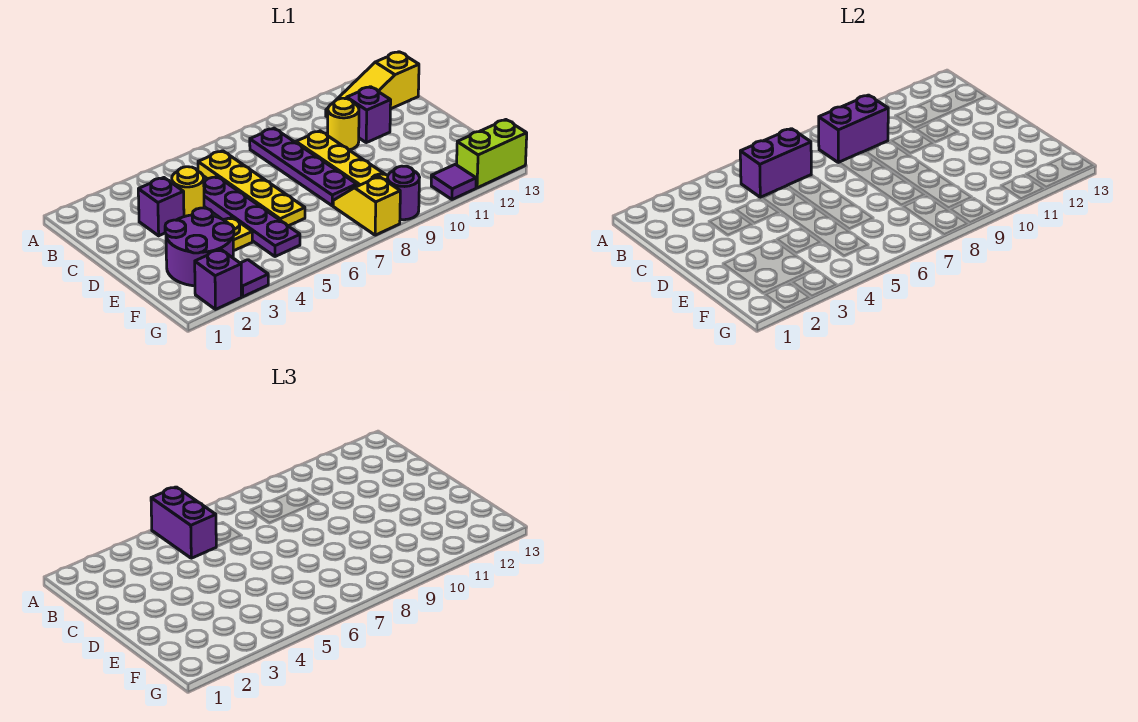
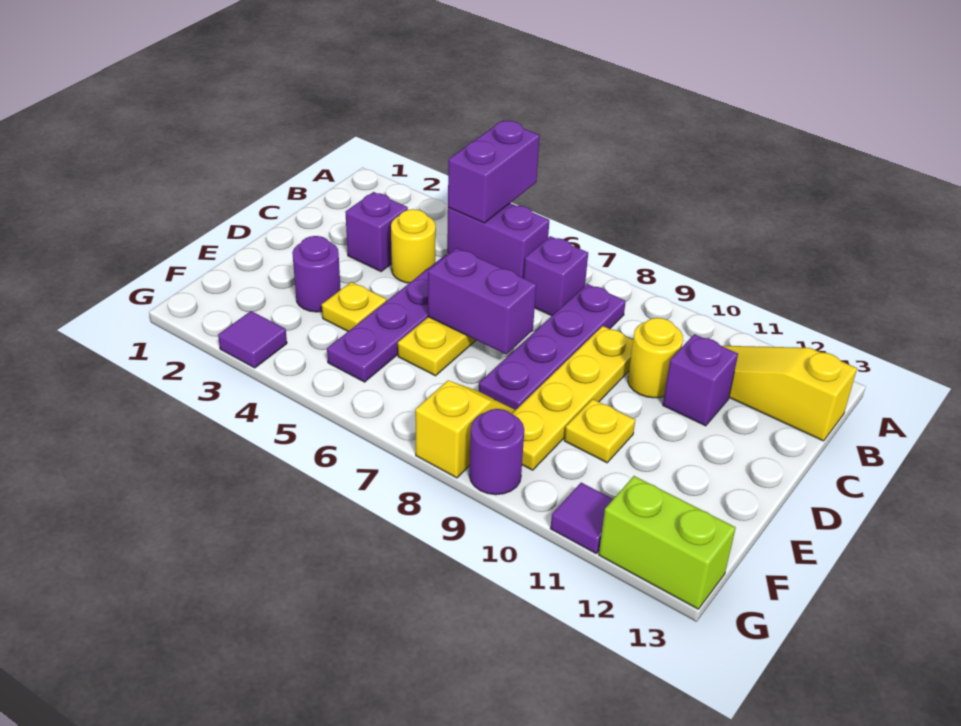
purple brick B8:B9 level 2 -> purple brick D6:D7 level 2
purple round brick E2:F3 level 1 -> purple round brick E3 level 1
none -> yellow plate E10 level 1
purple brick G2 level 1 -> purple brick B7 level 1

